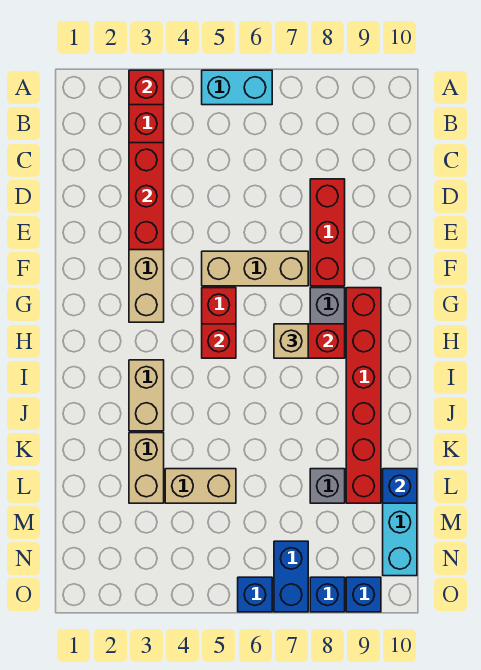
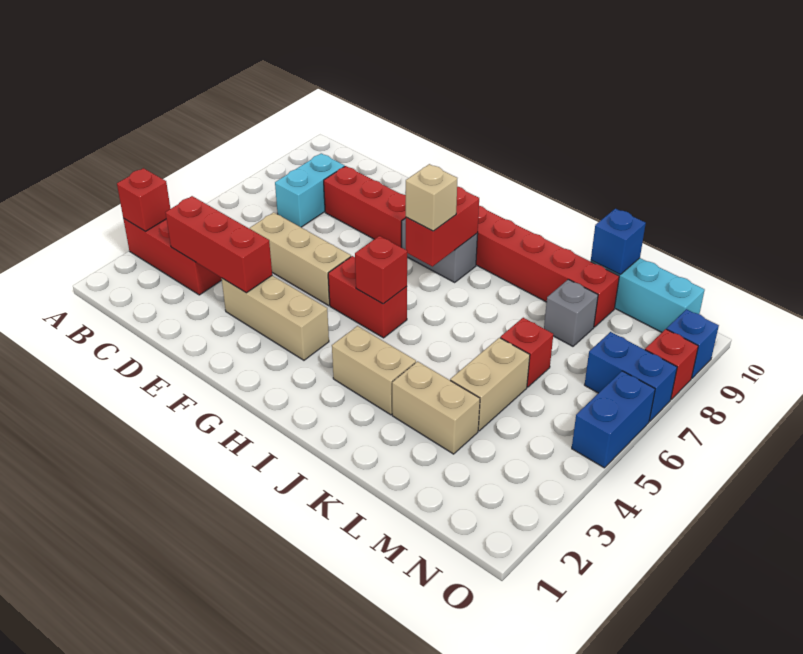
cyan brick A5:A6 level 1 -> cyan brick C7:C8 level 1
tan brick F5:F7 level 1 -> tan brick D5:F5 level 1
none -> red brick L6 level 1
blue brick O6 level 1 -> blue brick O5:O6 level 1
blue brick O8 level 1 -> red brick O8 level 1

